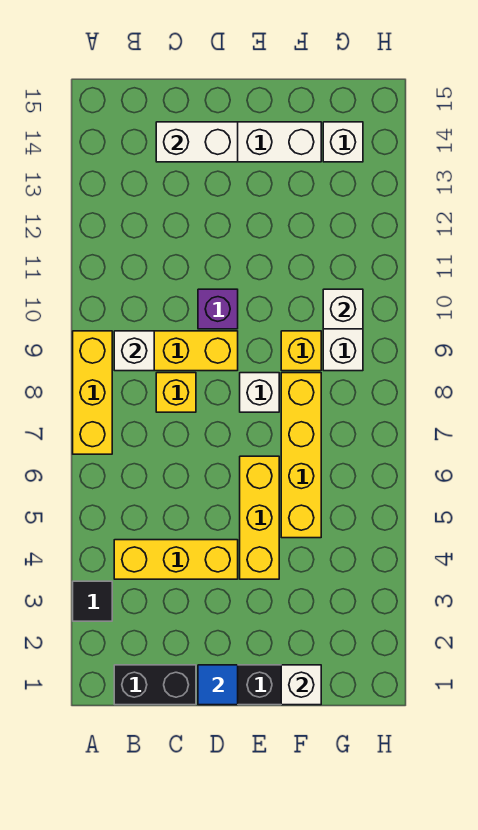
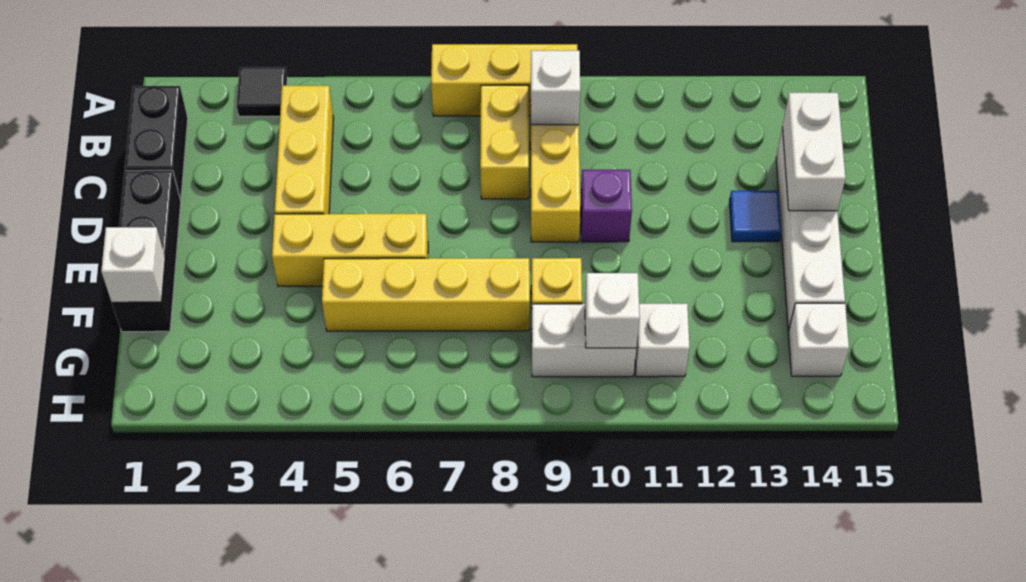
yellow brick C8 level 1 -> yellow brick B8:C8 level 1
blue tile D1 level 2 -> blue tile D13 level 1
white brick E8 level 1 -> white brick G11 level 1

